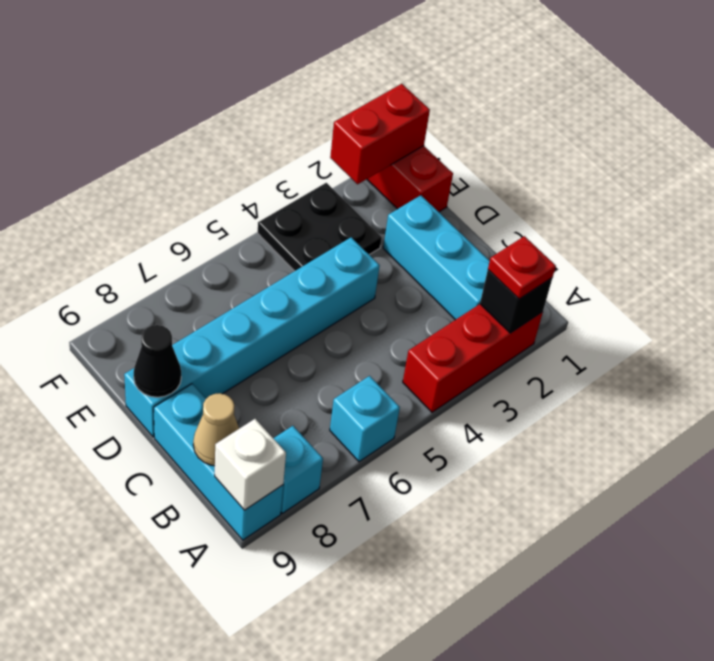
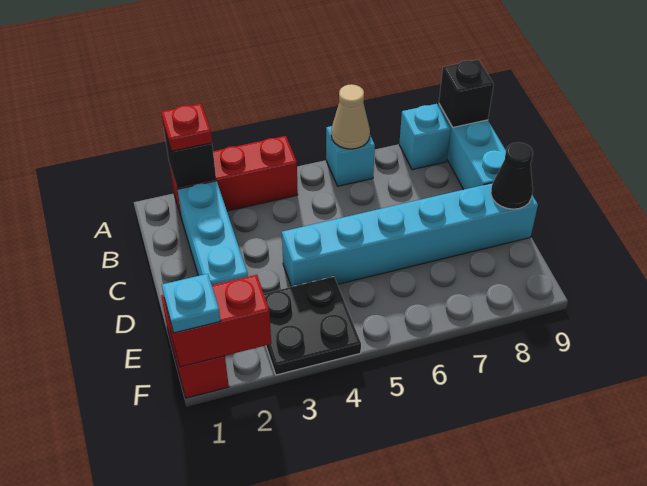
white brick A9 level 2 -> black brick A9 level 2
tan cone B9 level 2 -> tan cone A6 level 2
none -> cyan plate F1 level 3

